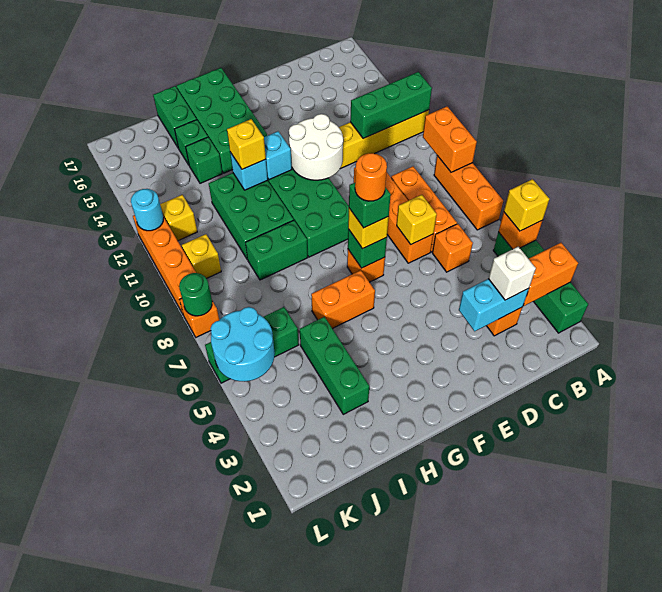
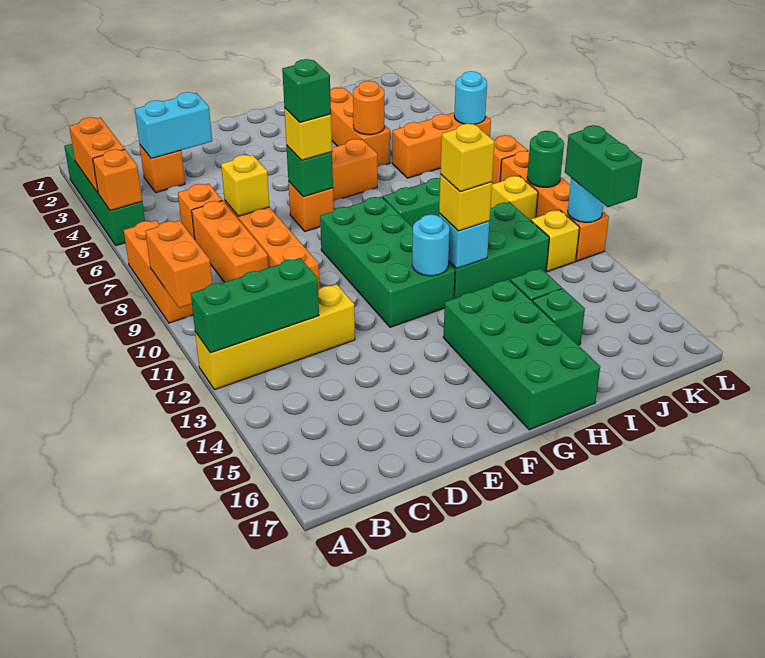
orange brick A3:B3 level 2 -> orange brick A3:A4 level 2
yellow brick A5 level 3 -> yellow brick H12 level 4
white brick C3 level 3 -> none
white round brick E11:F12 level 2 -> none
orange round brick F7 level 5 -> orange round brick I5 level 2
cyan brick G12 level 2 -> cyan round brick G12 level 2
green brick H10:I12 level 1 -> green brick H11:J12 level 1
green brick I3:I5 level 1 -> orange brick I3:I5 level 1
green brick I16:I17 level 1 -> green brick L12:L13 level 3
green brick J6:L6 level 1 -> orange brick J6:L6 level 1
cyan round brick K5:L6 level 2 -> cyan round brick L6 level 2
green round brick L8 level 2 -> green round brick L10 level 2

